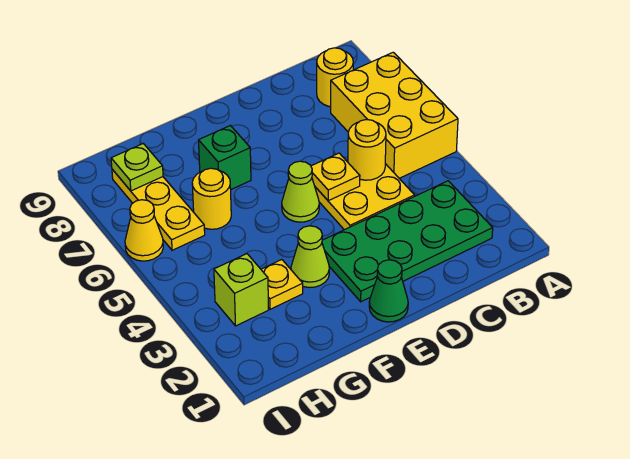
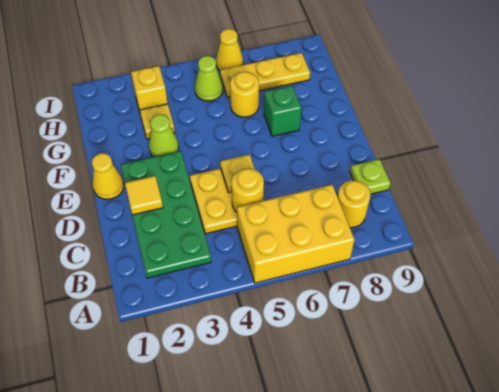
none -> yellow tile D2 level 2
green cone E1 level 1 -> yellow cone E1 level 1
lime cone E5 level 1 -> lime cone H5 level 1
lime brick H3 level 1 -> yellow brick H3 level 1
lime plate H8 level 2 -> lime plate C9 level 1

